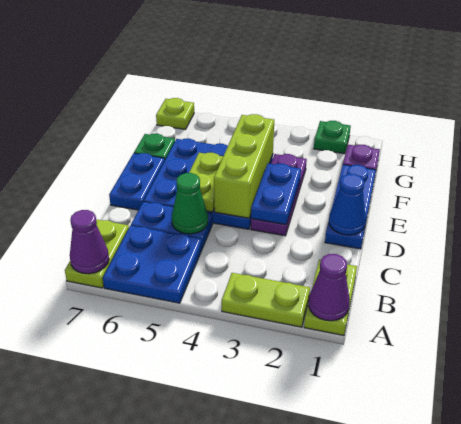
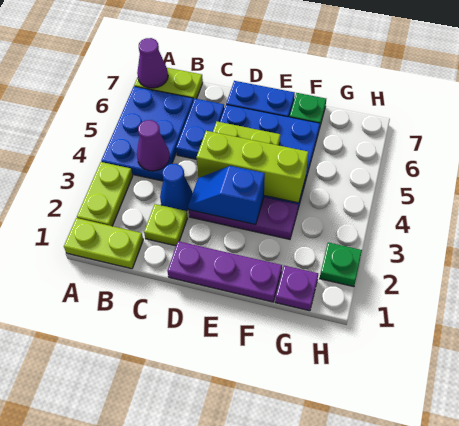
purple cone A1 level 2 -> purple cone B4 level 2
blue plate A5:B6 level 1 -> blue plate A4:B6 level 1
green cone C5 level 2 -> none
blue plate D1:F1 level 1 -> purple plate D1:F1 level 1
blue cone D1 level 2 -> blue cone C3 level 1
blue plate D3:E3 level 2 -> blue slope D3:E3 level 2 top E
lime plate H7 level 1 -> lime plate C2 level 1

